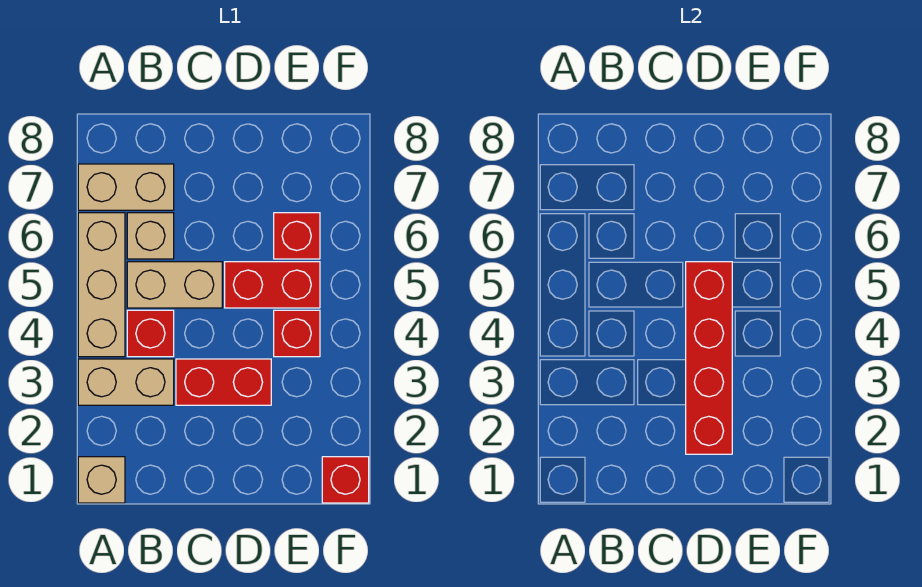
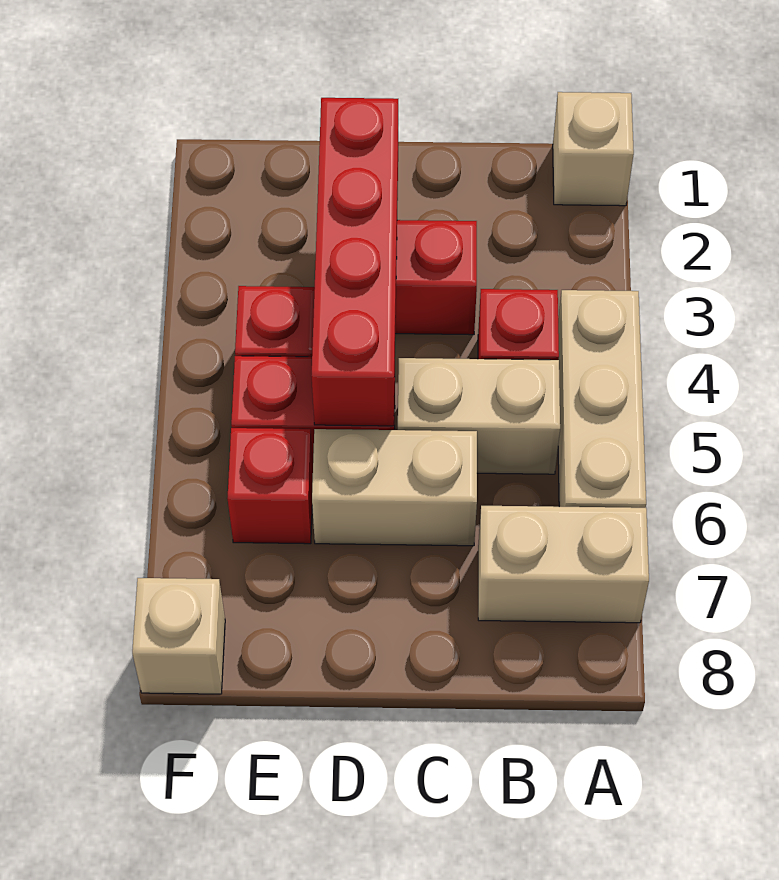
tan brick A3:B3 level 1 -> tan brick C6:D6 level 1
tan brick B6 level 1 -> tan brick F8 level 1
red brick F1 level 1 -> none

